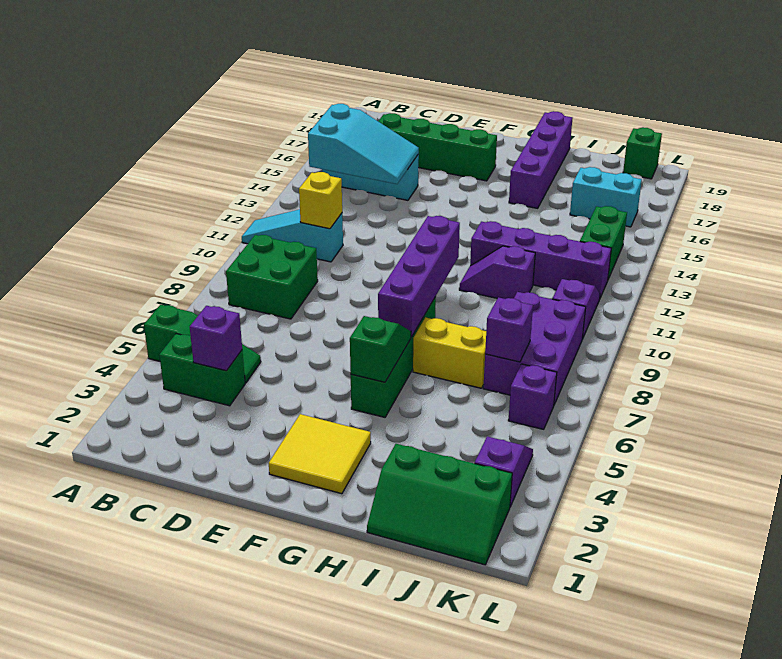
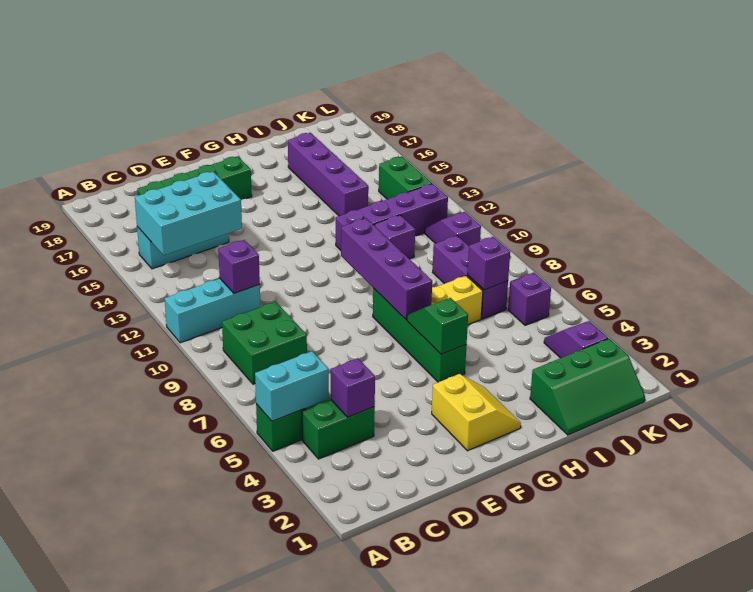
cyan slope A11:C11 level 1 top C -> cyan brick A11:C11 level 1
cyan slope B14:D15 level 2 top B -> cyan brick B14:D15 level 2
yellow brick C11 level 2 -> purple brick C11 level 2
yellow tile F2:G3 level 1 -> yellow slope F2:G3 level 1 top F
purple brick H16:H19 level 1 -> purple brick I14:I17 level 1
purple brick J7:K9 level 1 -> purple brick J7:J9 level 1
cyan brick J16:K16 level 1 -> cyan brick A5:B5 level 2
green brick K19 level 1 -> none

